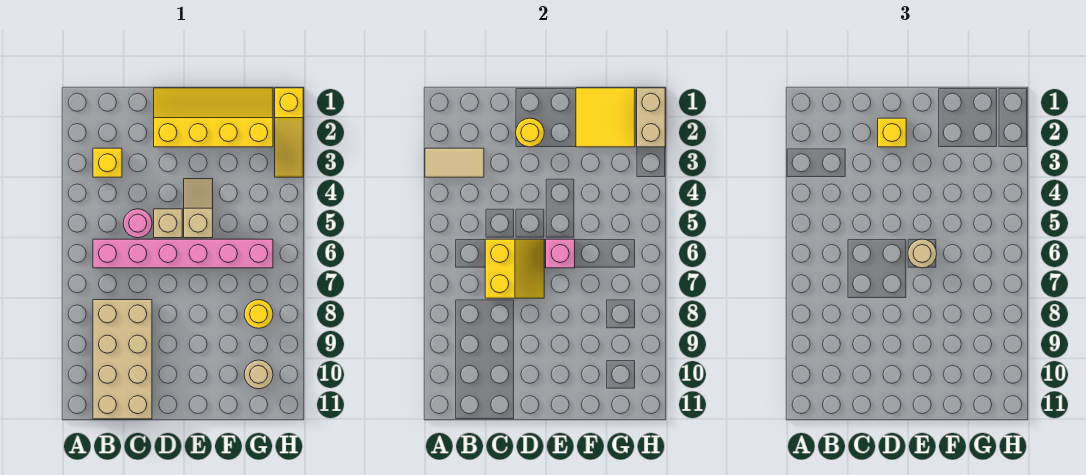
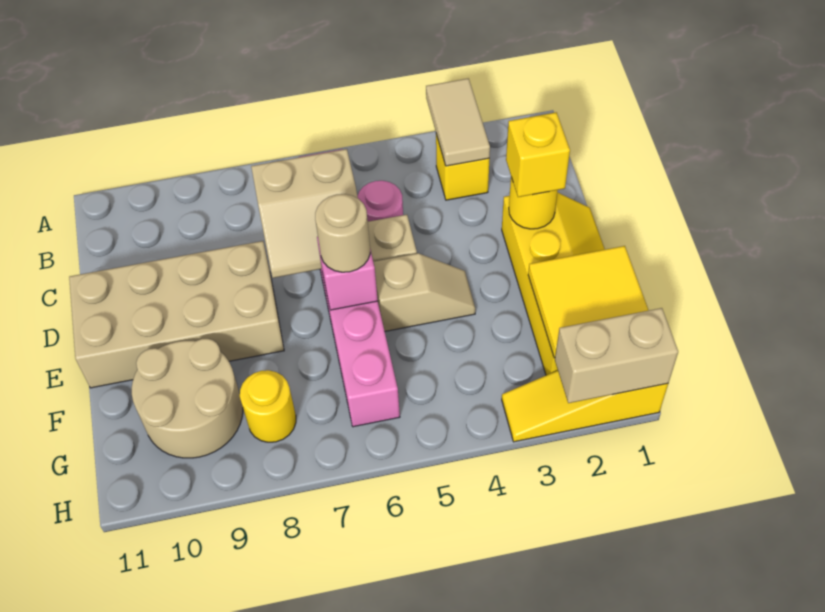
tan brick B8:C11 level 1 -> tan brick D8:E11 level 1
yellow slope C6:D7 level 2 top C -> tan slope C6:D7 level 2 top C
tan round brick G10 level 1 -> tan round brick F9:G10 level 1

